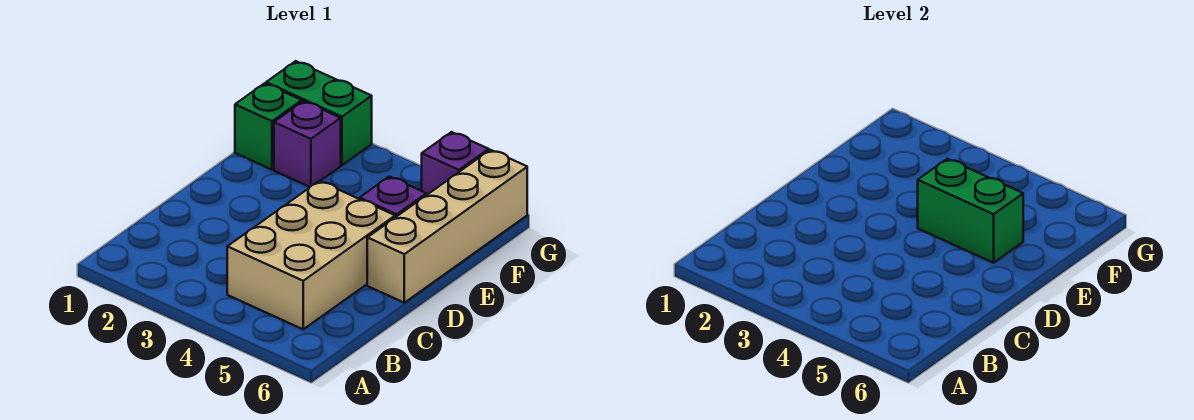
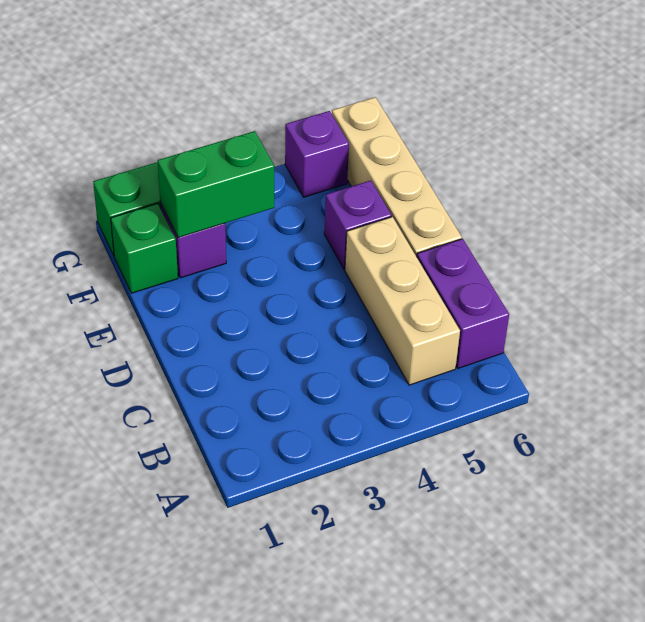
tan brick B4:D5 level 1 -> tan brick B5:D5 level 1
none -> purple brick B6:C6 level 1
green brick E4:E5 level 2 -> green brick F2:F3 level 2

